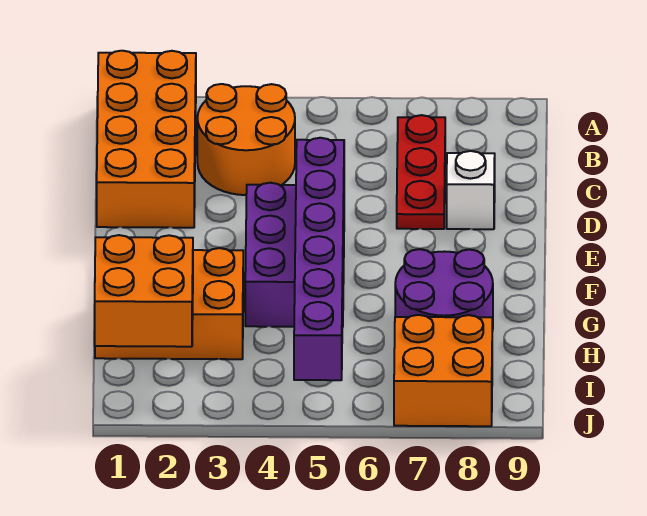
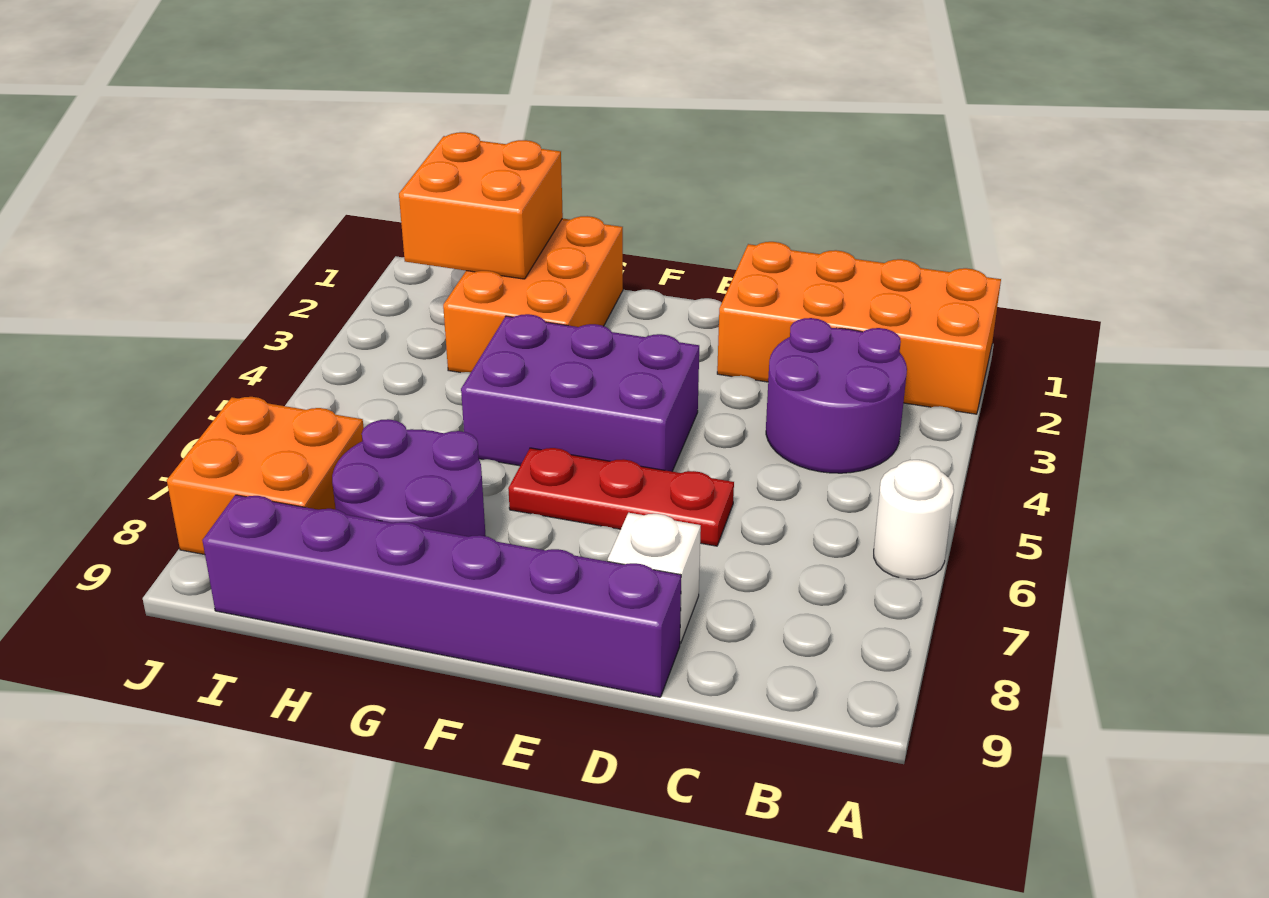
none -> white round brick A6 level 1
orange round brick B3:C4 level 1 -> purple round brick B3:C4 level 1
red plate B7:D7 level 1 -> red plate D6:F6 level 1
purple brick E5:J5 level 2 -> purple brick D9:I9 level 1

